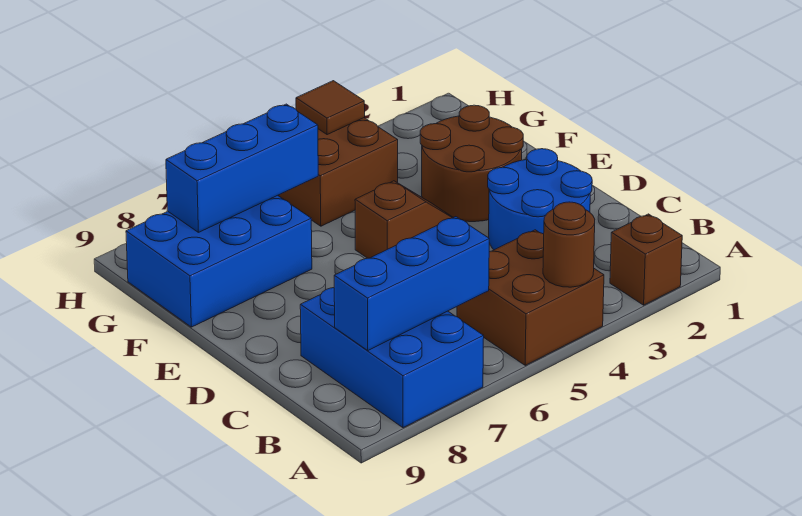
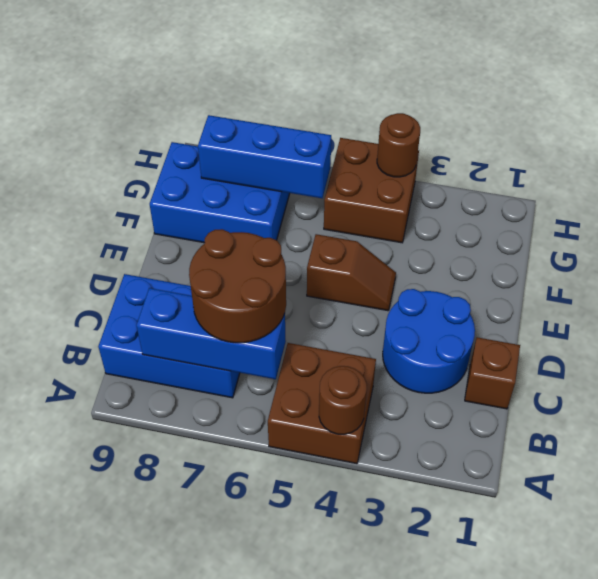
brown brick A2 level 1 -> brown brick C1 level 1
blue brick A7:C8 level 1 -> blue brick B7:C9 level 1
brown round brick E2:F3 level 1 -> brown round brick B6:C7 level 3
brown tile H4 level 2 -> brown round brick H4 level 2

